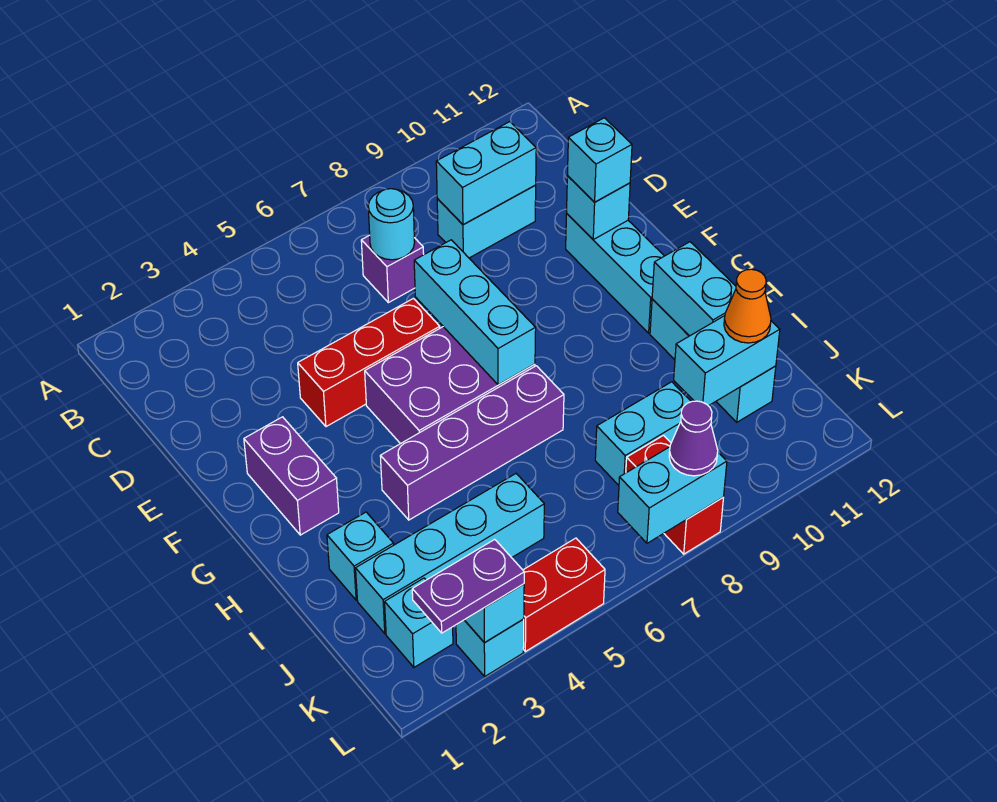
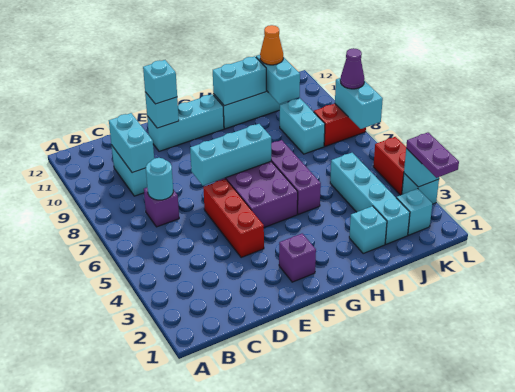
purple brick F2:G2 level 1 -> purple brick F2 level 1
purple brick H4:H7 level 1 -> purple brick H5:H7 level 1

